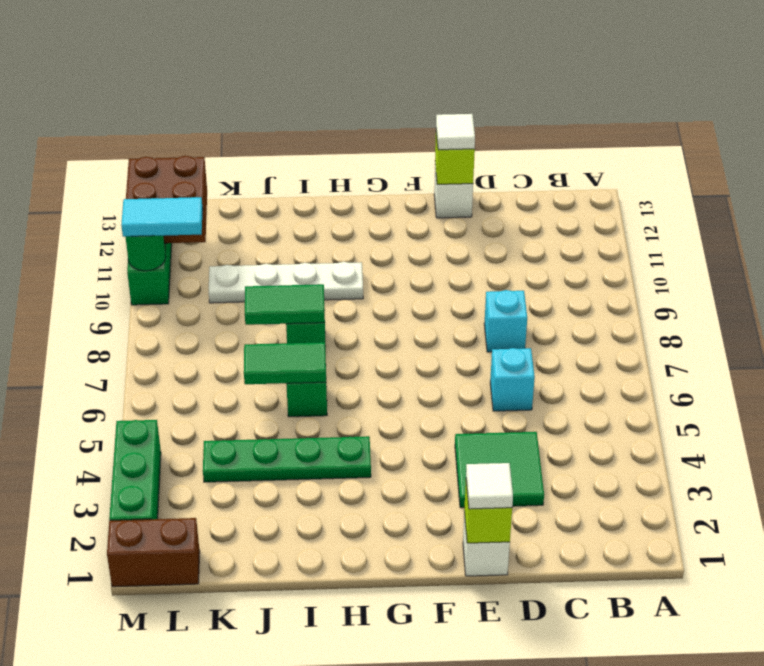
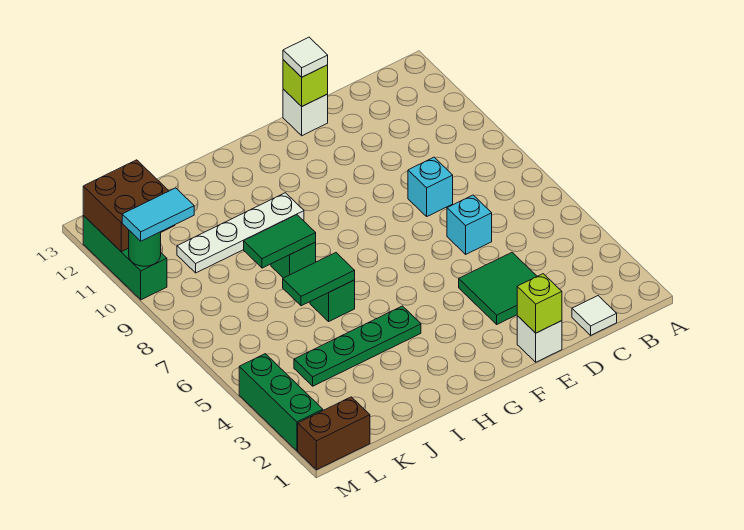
white tile E1 level 3 -> white tile C1 level 1

